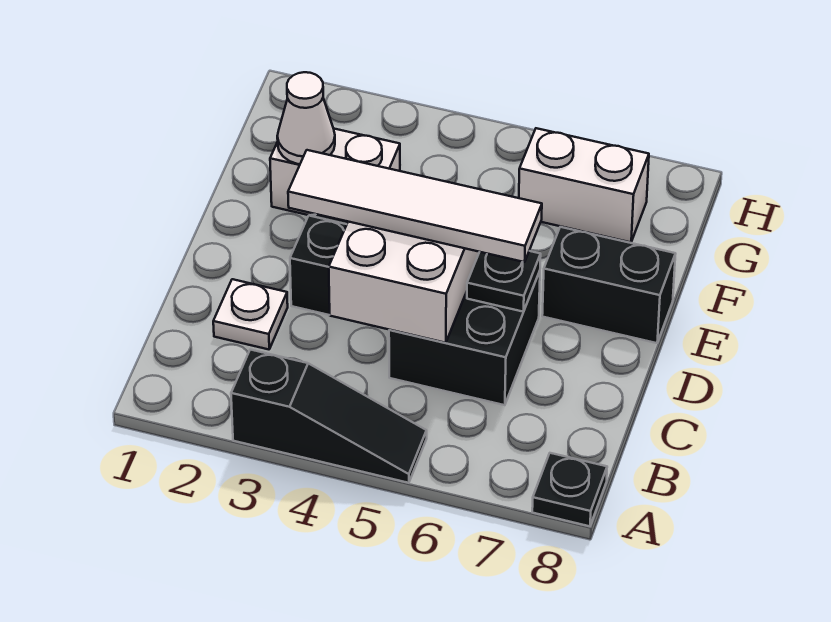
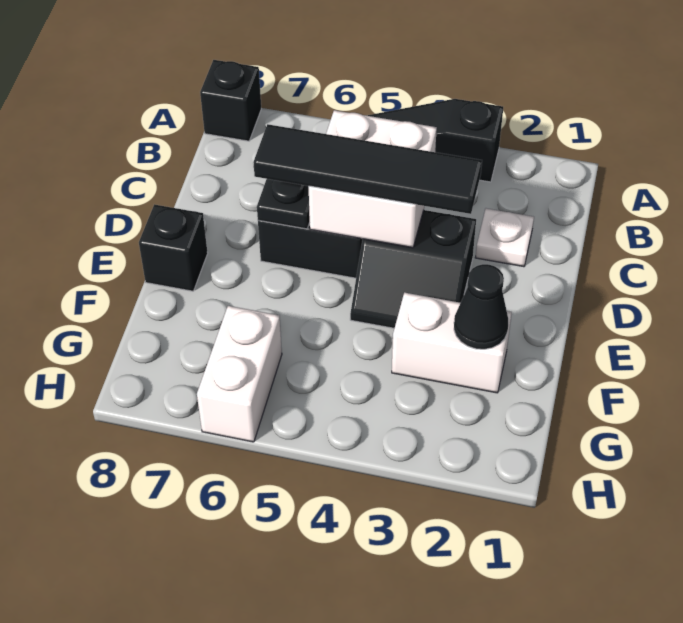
black plate A8 level 1 -> black brick A8 level 1
white tile D3:D6 level 3 -> black tile D3:D6 level 3
black brick E7:E8 level 1 -> black brick E8 level 1
white cone F2 level 2 -> black cone F2 level 2
white brick G6:G7 level 1 -> white brick G6:H6 level 1

